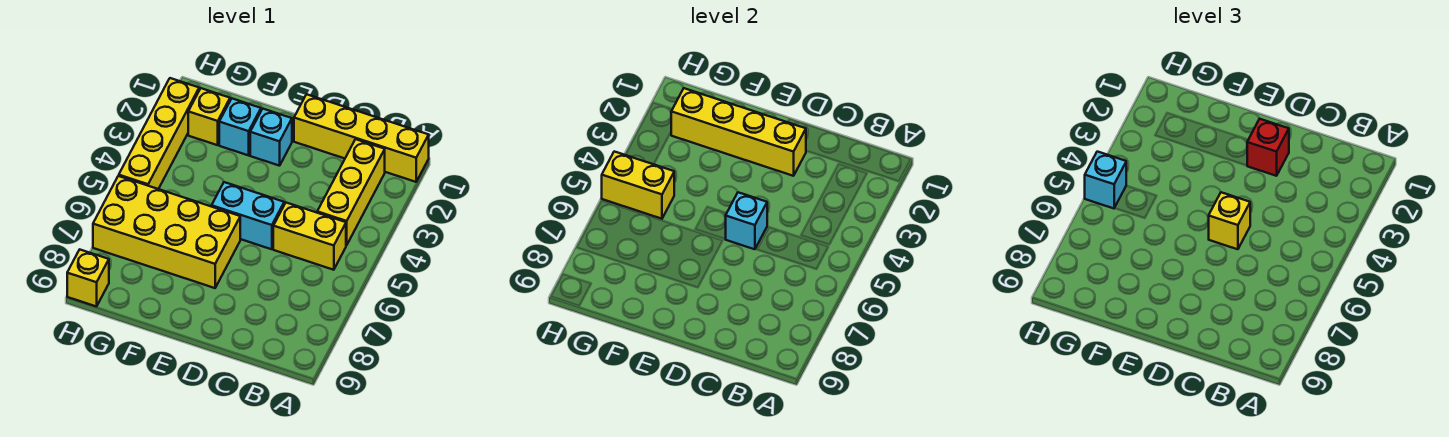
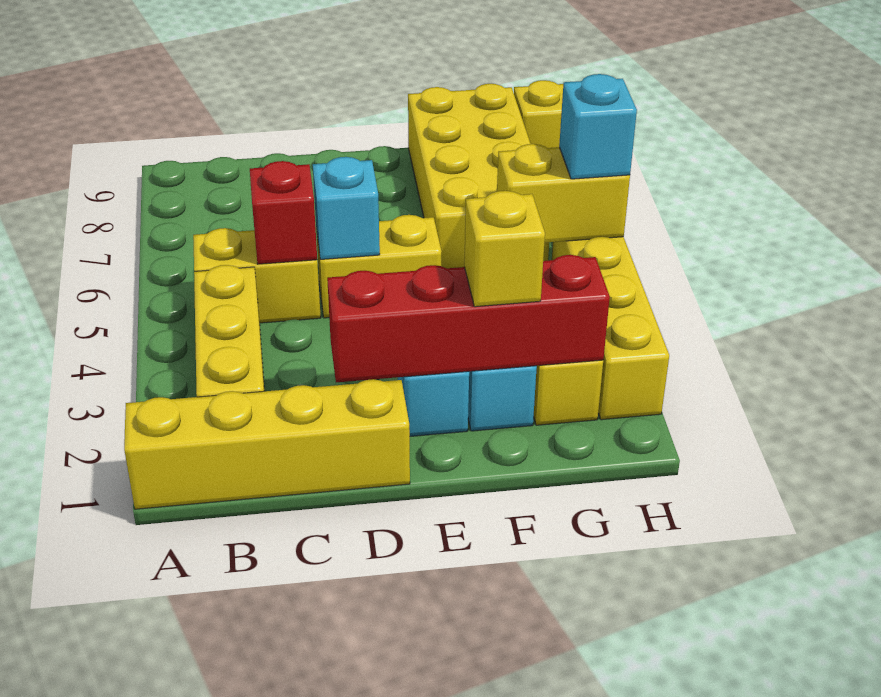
yellow brick D2:G2 level 2 -> red brick D2:G2 level 2
red brick D2 level 3 -> red brick C5 level 2
cyan brick D5:E5 level 1 -> yellow brick D5:E5 level 1
yellow brick D5 level 3 -> yellow brick F2 level 3
yellow brick E6:H7 level 1 -> yellow brick F6:G9 level 1

